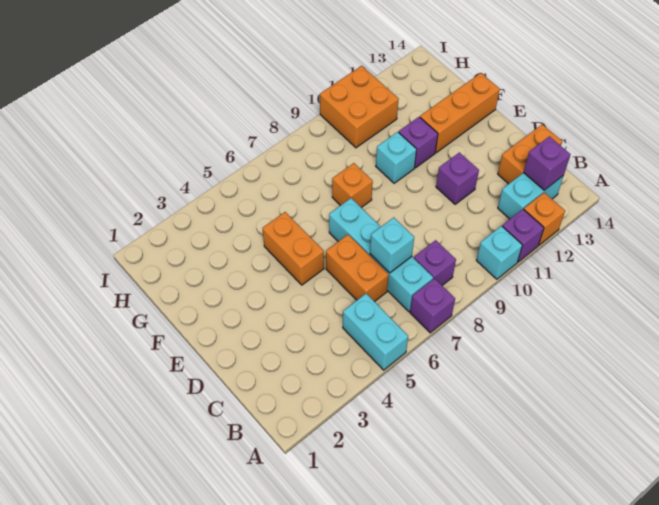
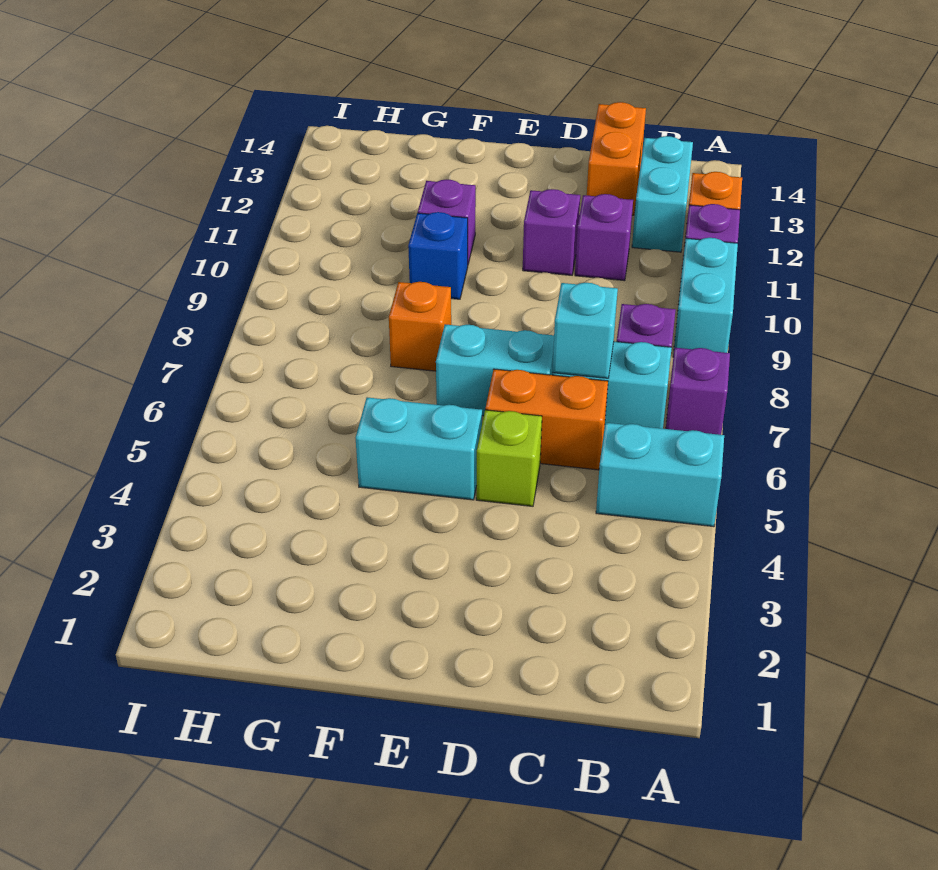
cyan brick A10 level 1 -> cyan brick A9:A10 level 1
purple brick B13 level 2 -> purple brick C11 level 1
none -> lime brick D5 level 1
orange brick E5:F5 level 1 -> cyan brick E5:F5 level 1
cyan brick F10 level 1 -> blue brick F10 level 1
orange brick F12:F14 level 1 -> none
orange brick H10:I11 level 1 -> none

